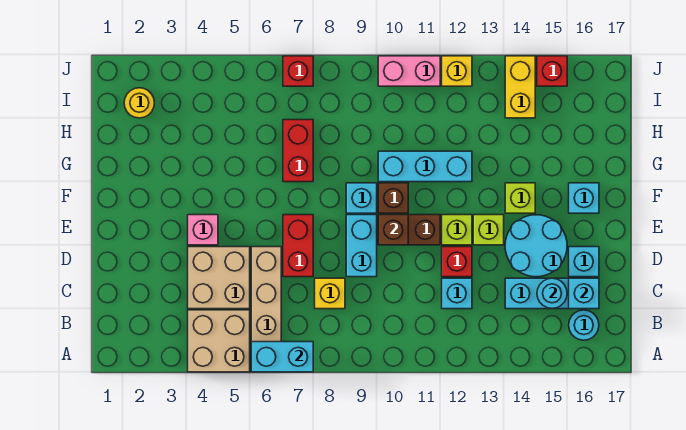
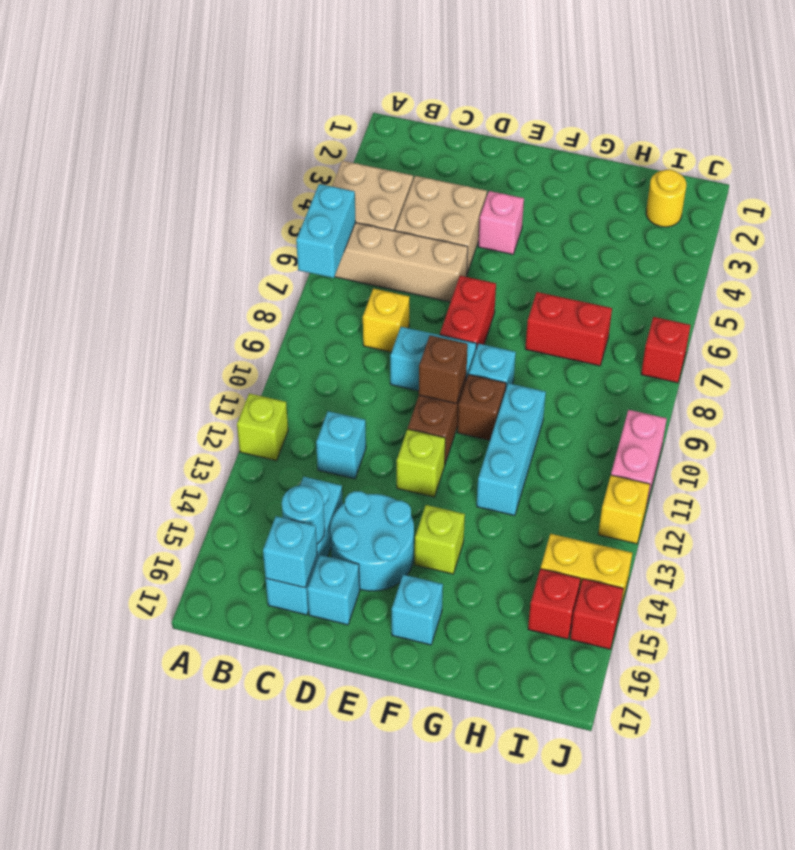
cyan round brick B16 level 1 -> none
red brick D7:E7 level 1 -> red brick E7:E8 level 1
red brick D12 level 1 -> red brick I15 level 1
lime brick E13 level 1 -> lime brick A12 level 1

